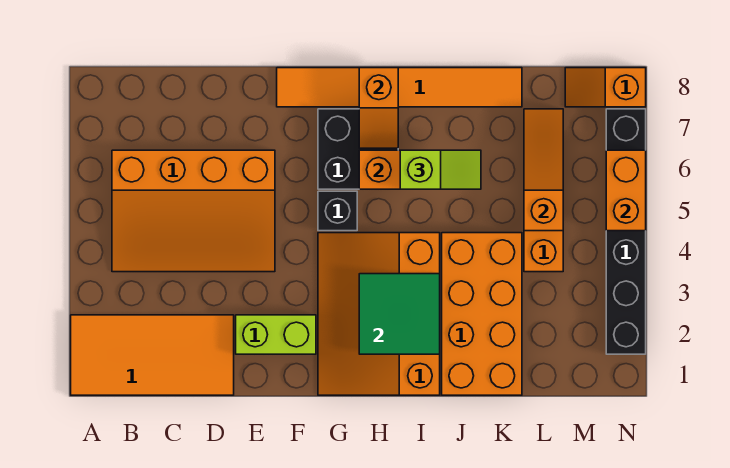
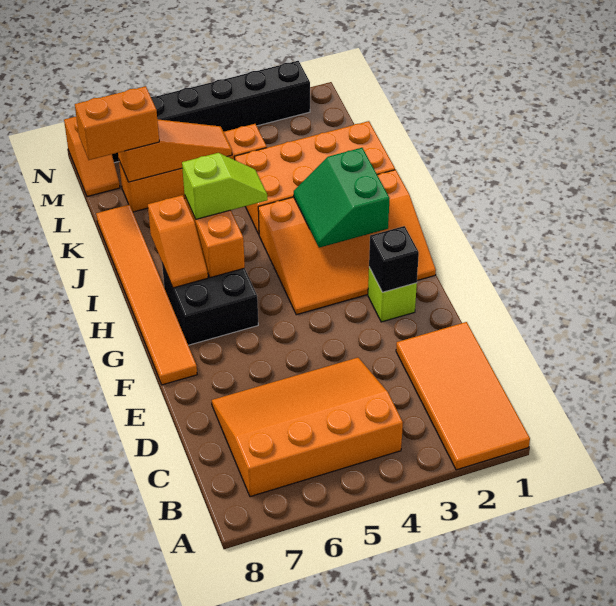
orange slope B4:E6 level 1 top 6 -> orange slope B4:D7 level 1 top B
lime brick E2:F2 level 1 -> lime brick F2 level 1
black brick G5 level 1 -> black brick F2 level 2
green tile H2:I3 level 2 -> green slope H2:I3 level 2 top 2
orange slope H7:H8 level 2 top 8 -> orange slope H7:I7 level 2 top I
lime slope I6:J6 level 3 top I -> lime slope I5:I6 level 3 top 6
orange slope L5:L7 level 2 top 5 -> orange slope L5:L7 level 2 top 7
orange brick N5:N6 level 2 -> orange brick L7:L8 level 3

